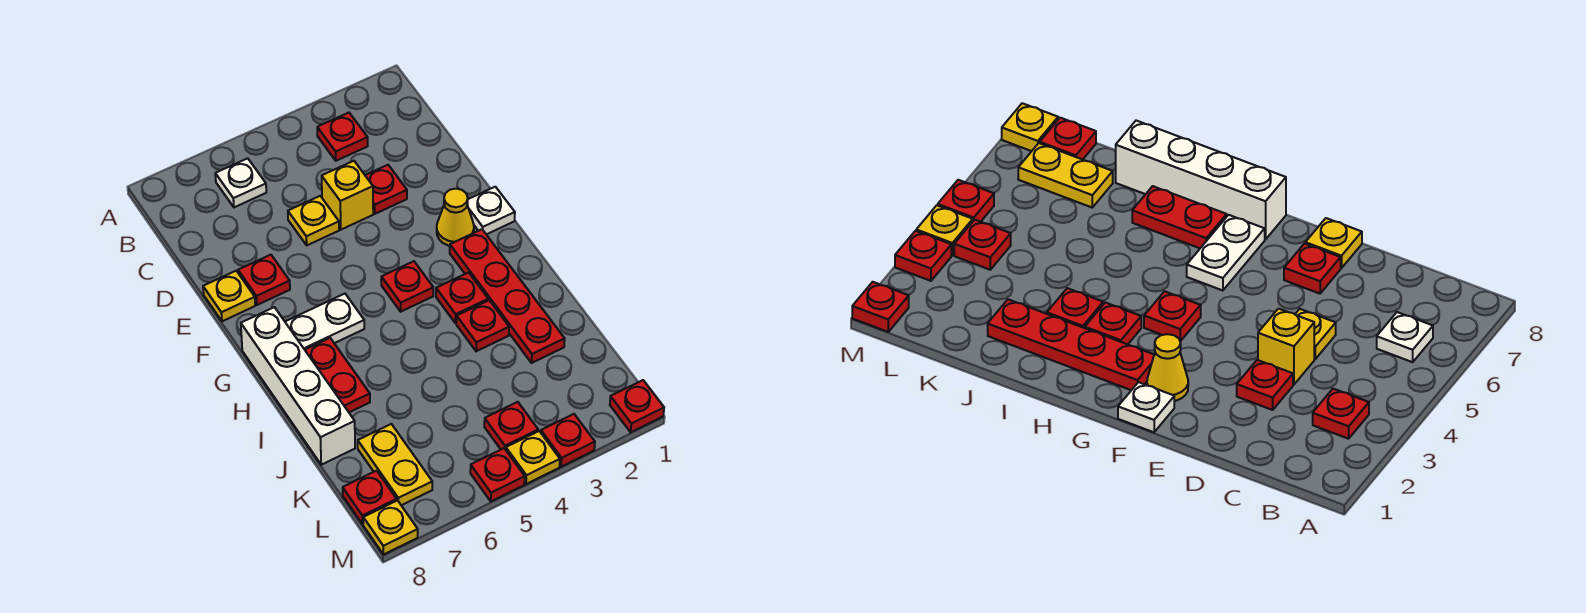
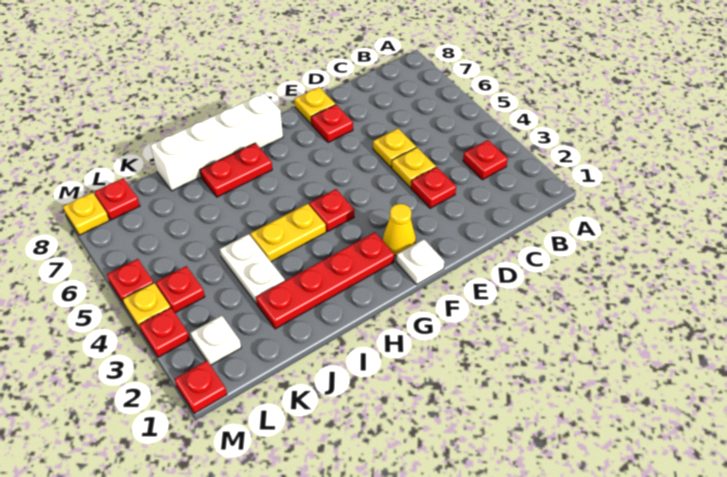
white plate B6 level 1 -> white plate L2 level 1
yellow brick D4 level 1 -> yellow plate D4 level 1
white plate G6:G7 level 1 -> white plate J3:J4 level 1
red plate H3 level 1 -> none
red plate I3 level 1 -> none
yellow plate K7:L7 level 1 -> yellow plate H4:I4 level 1

